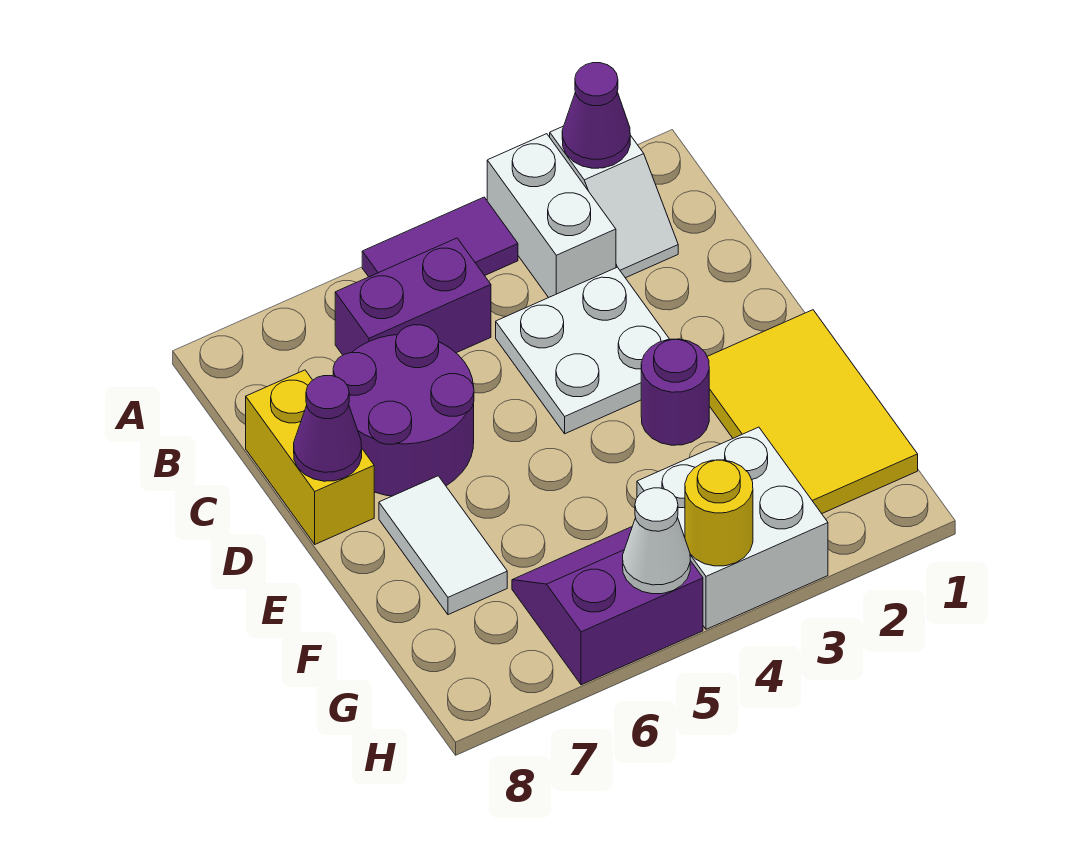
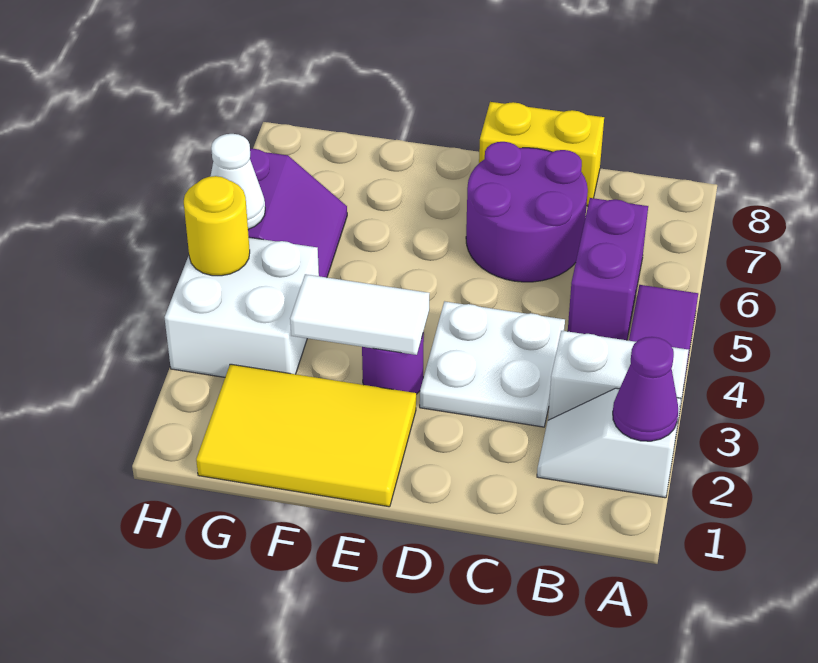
purple cone D8 level 2 -> none
white tile E7:F7 level 1 -> white tile E3:F3 level 2

